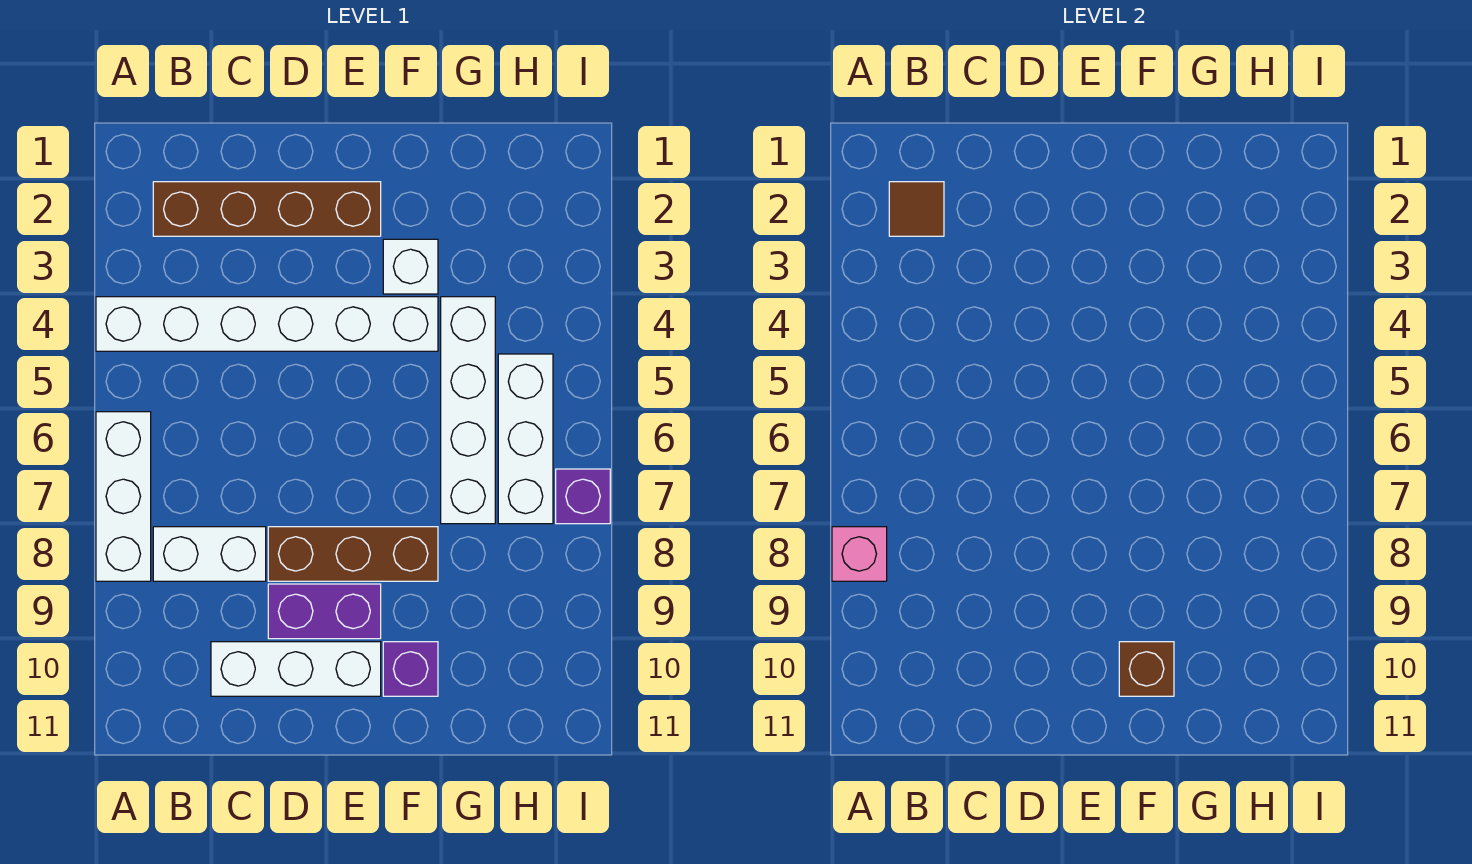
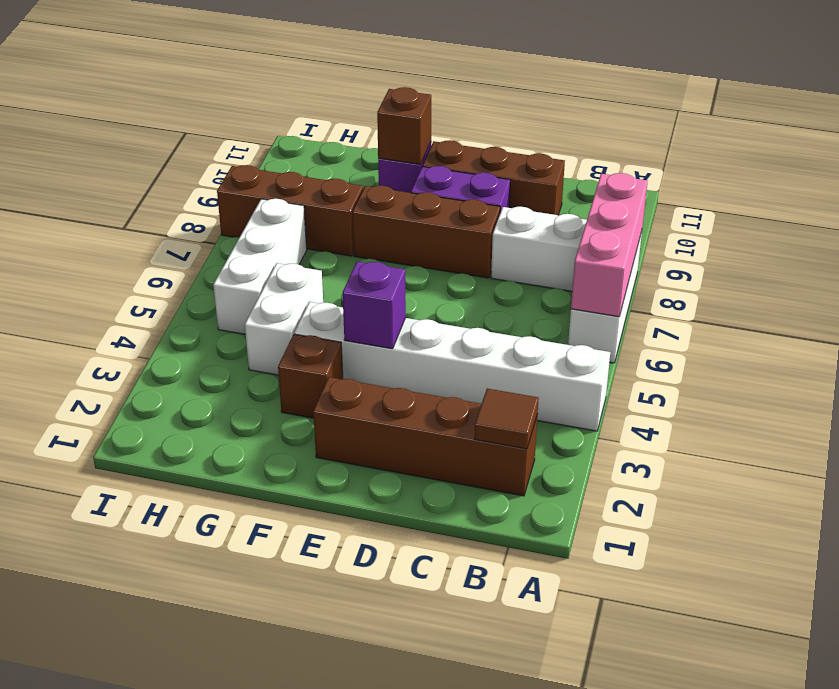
pink brick A8 level 2 -> pink brick A6:A8 level 2
white brick C10:E10 level 1 -> brown brick C10:E10 level 1
white brick F3 level 1 -> brown brick F3 level 1
white brick G4:G7 level 1 -> white brick G4:G5 level 1
none -> brown brick G8:I8 level 1
purple brick I7 level 1 -> purple brick E4 level 2

